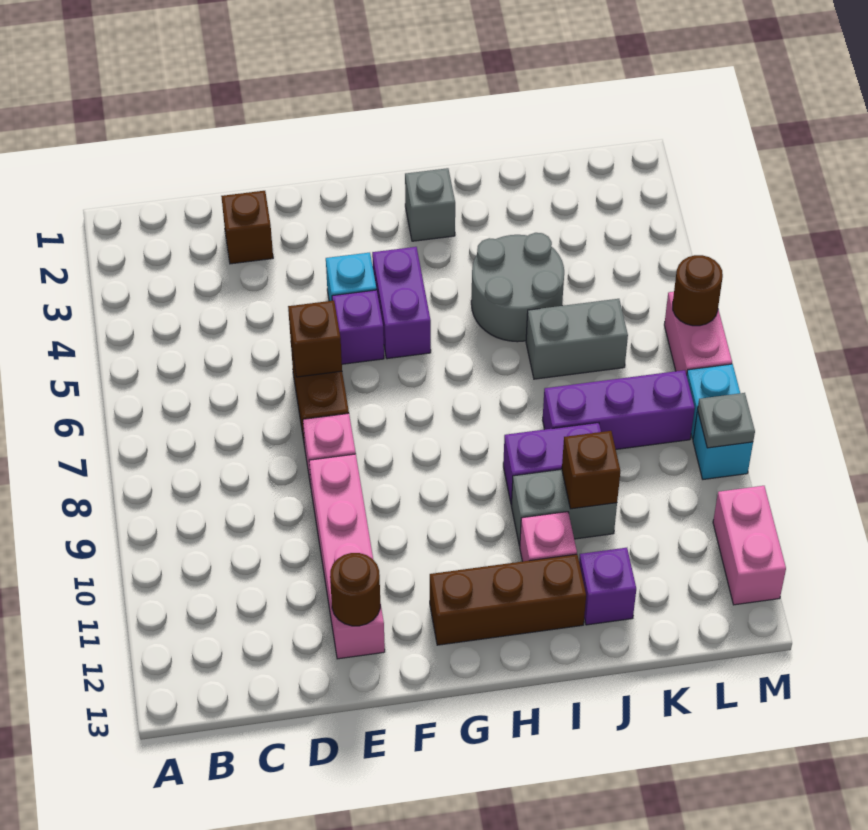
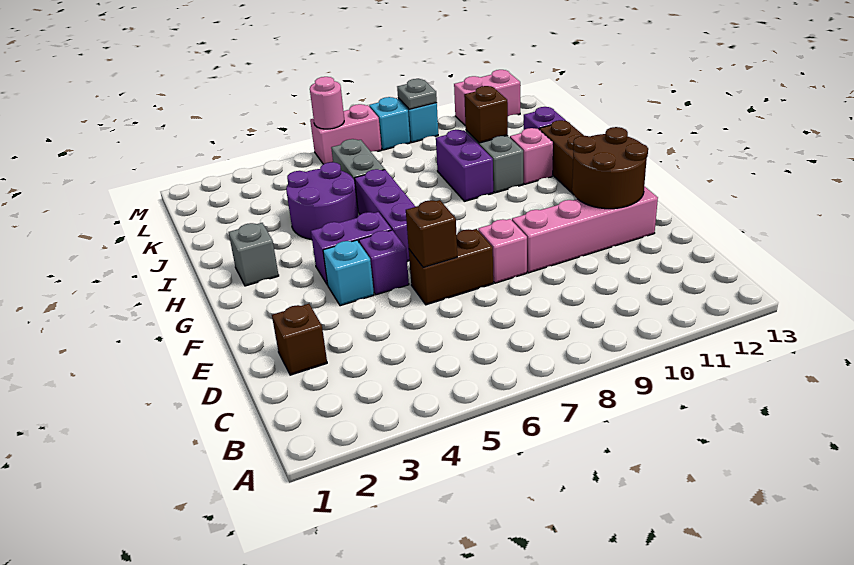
brown round brick E12 level 2 -> brown round brick E11:F12 level 2
grey round brick I4:J5 level 1 -> purple round brick I4:J5 level 1
purple brick J8:L8 level 1 -> purple brick G6:I6 level 1
brown round brick M6 level 2 -> pink round brick M6 level 2

